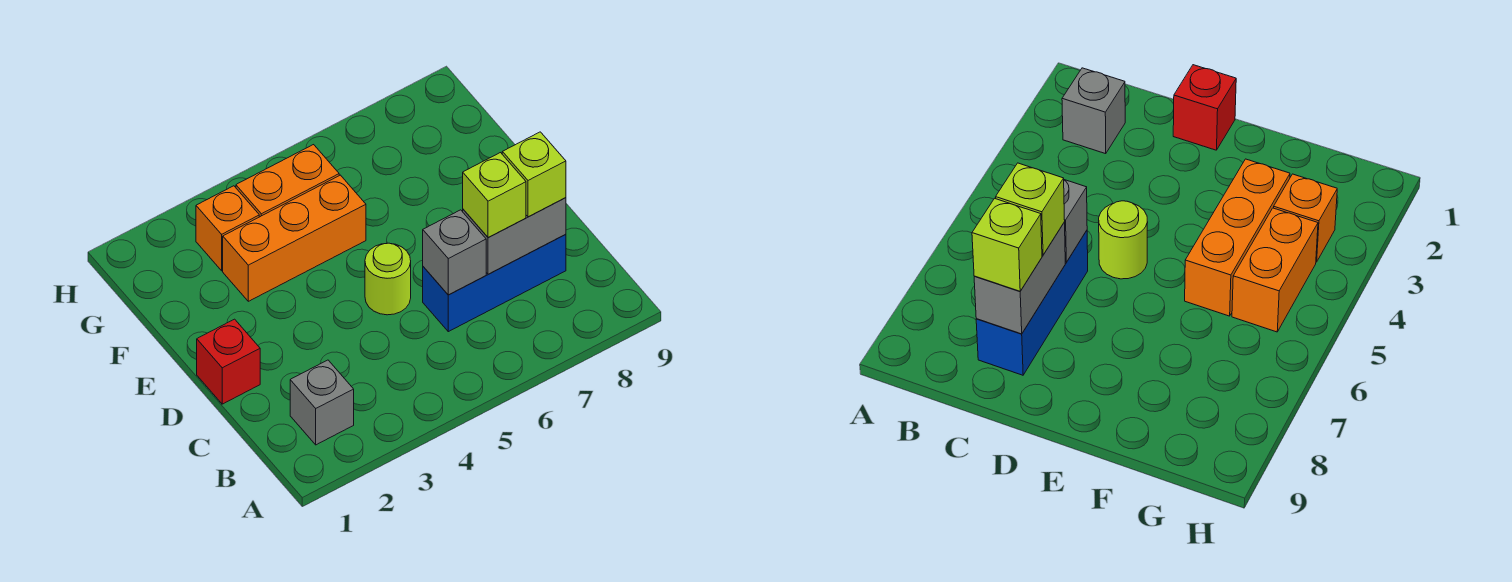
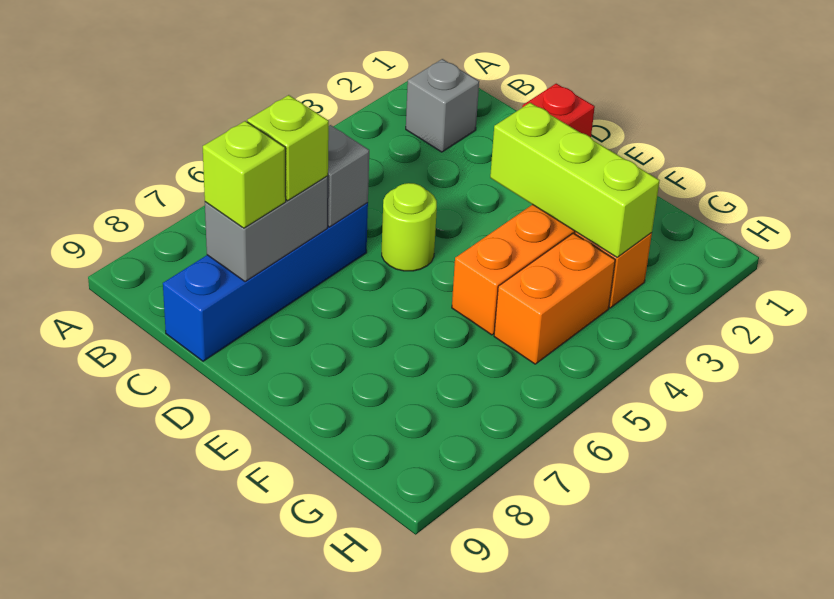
blue brick C6:C8 level 1 -> blue brick C6:C9 level 1
none -> lime brick E3:G3 level 2

